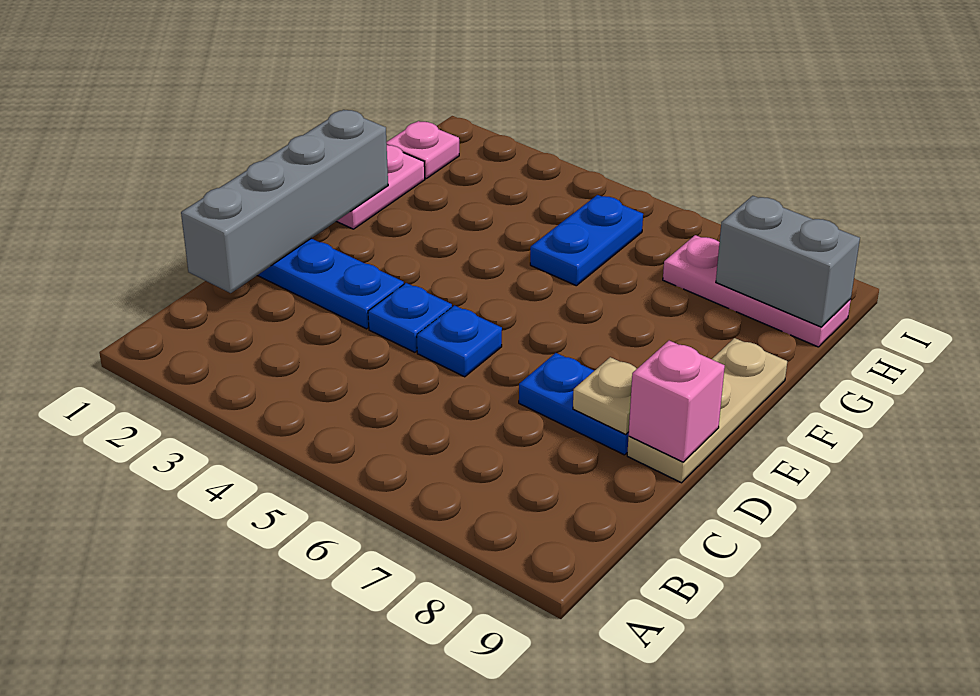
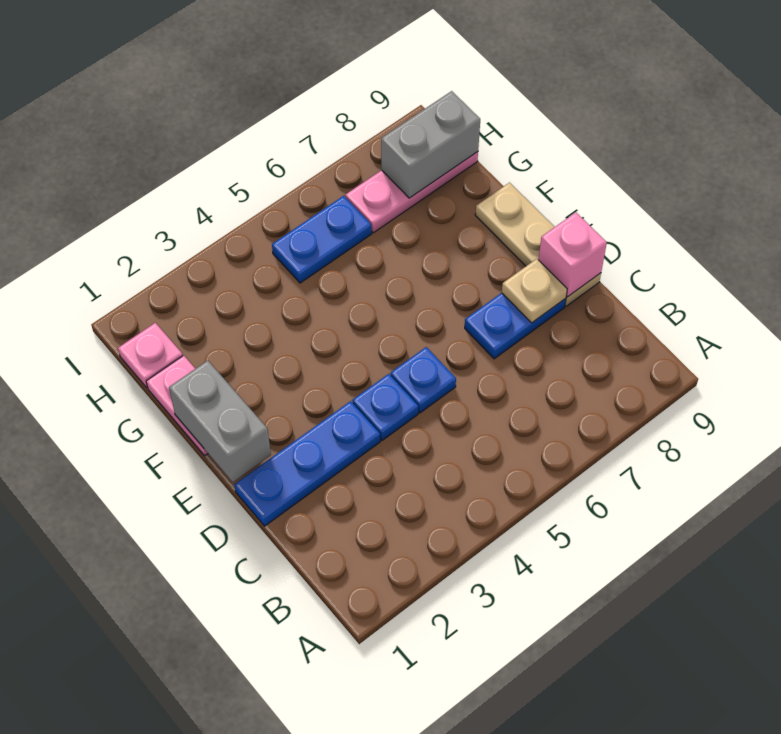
grey brick C1:F1 level 2 -> grey brick E1:F1 level 2
blue plate G5:H5 level 1 -> blue plate H5:H6 level 1

